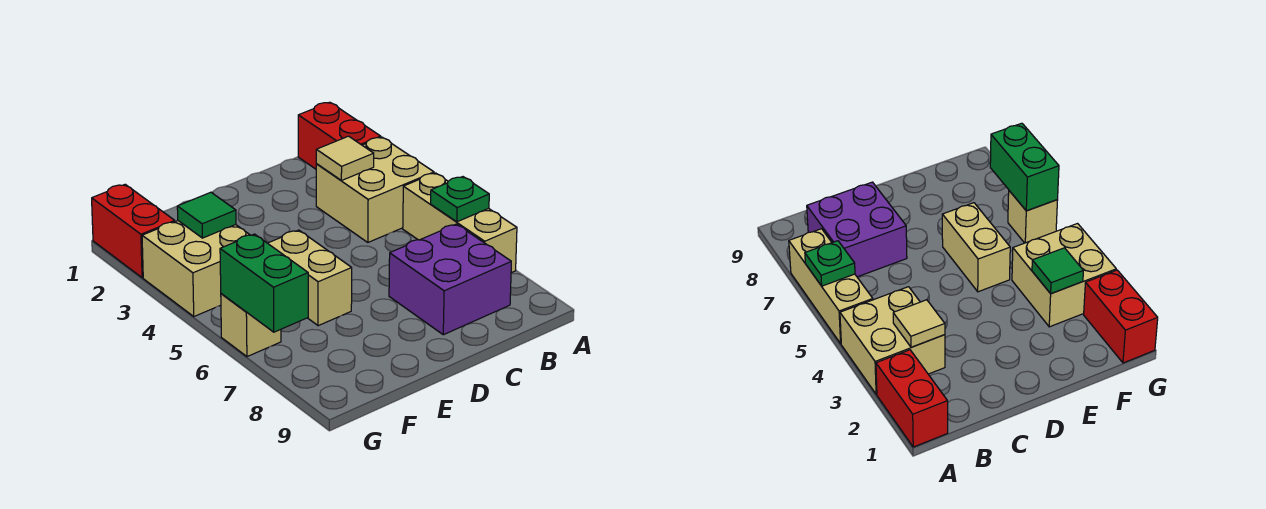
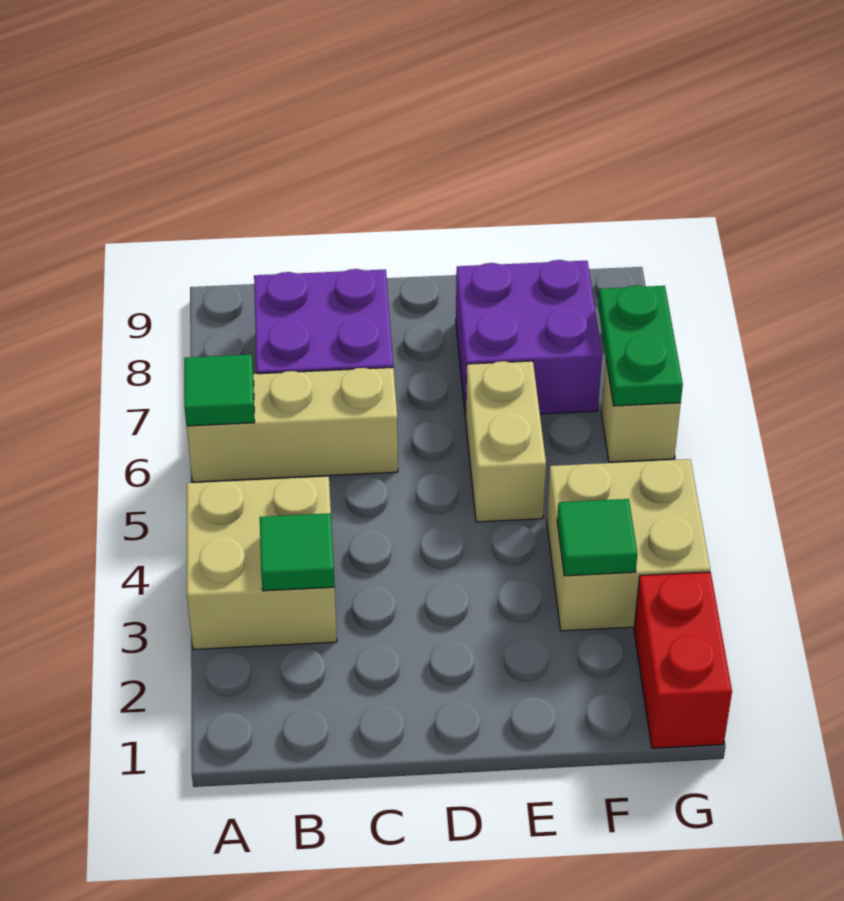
red brick A1:A2 level 1 -> none
tan brick A5:A7 level 1 -> tan brick A6:C6 level 1
green plate A6 level 2 -> green tile A6 level 2
tan tile B3 level 2 -> green tile B3 level 2
none -> purple brick E7:F8 level 1
green brick G6:G7 level 2 -> green plate G6:G7 level 2

